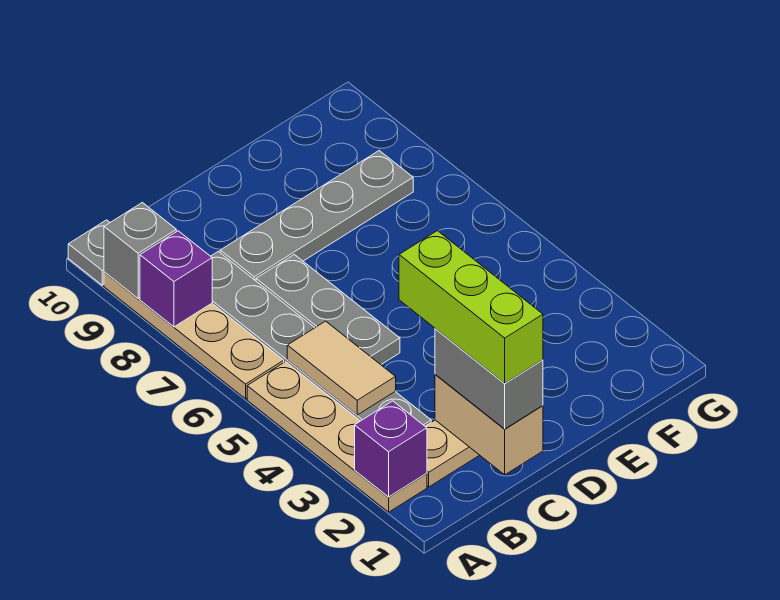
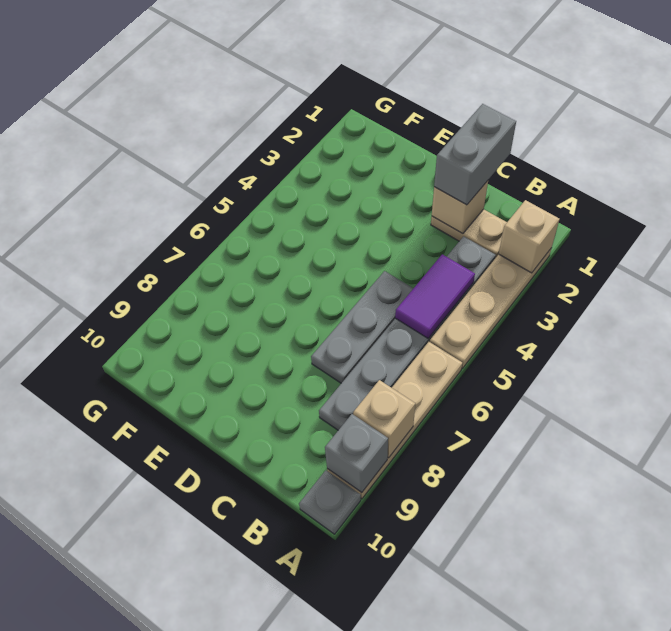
purple brick A2 level 2 -> tan brick A2 level 2
purple brick A8 level 2 -> tan brick A8 level 2
tan tile B4:B5 level 2 -> purple tile B4:B5 level 2
tan brick C1:C2 level 2 -> tan brick C2 level 2
lime brick C1:C3 level 4 -> none
grey plate C8:F8 level 1 -> none

